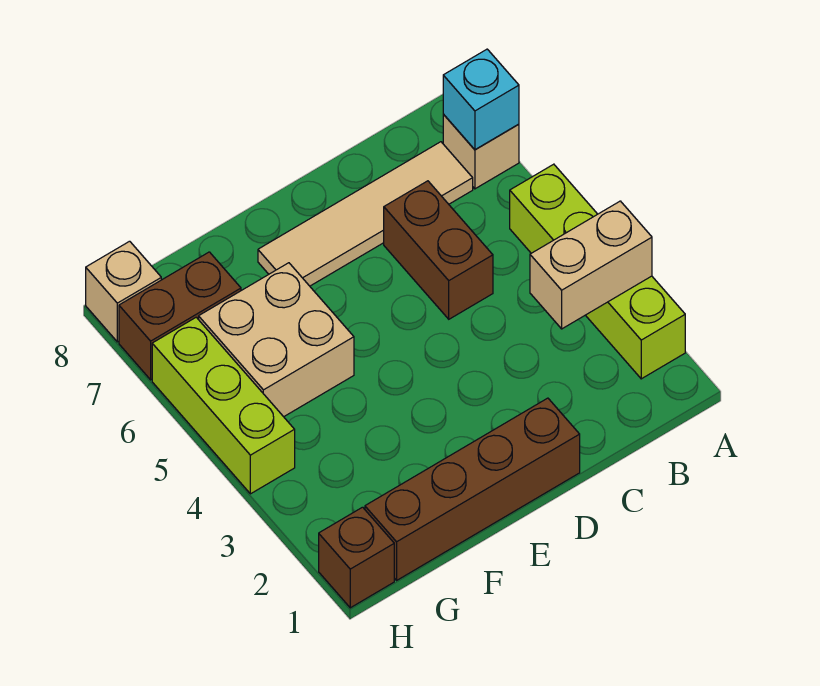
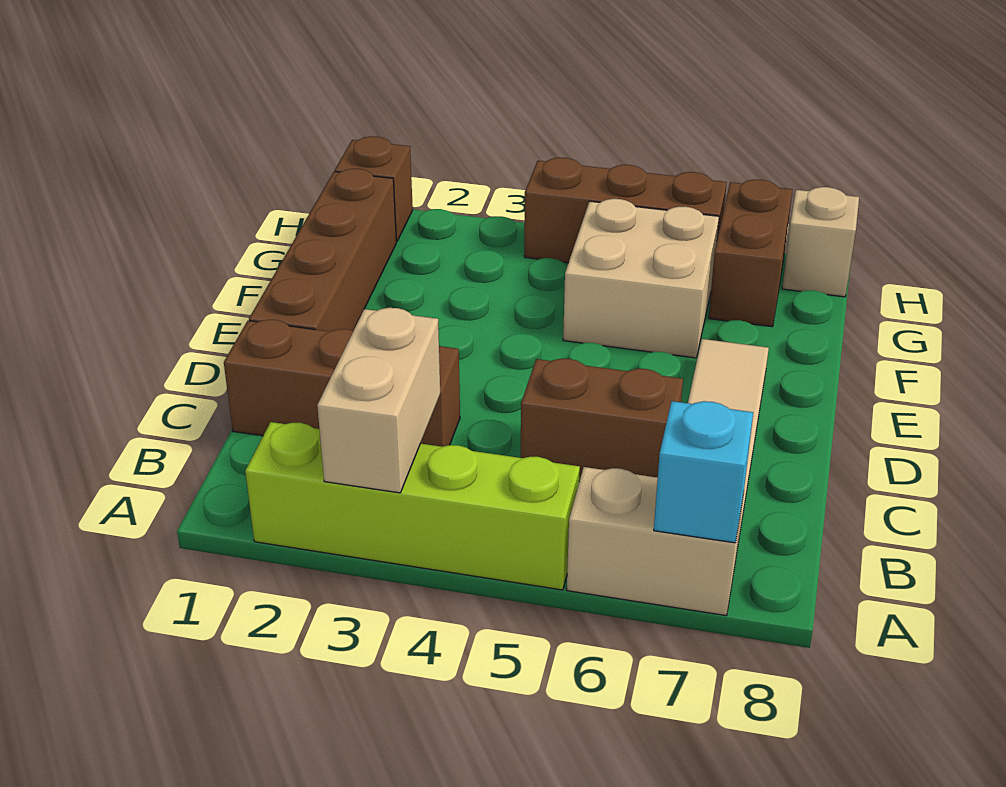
tan brick A7 level 1 -> tan brick A6:A7 level 1
none -> brown brick C1:C3 level 1
lime brick H4:H6 level 1 -> brown brick H4:H6 level 1

